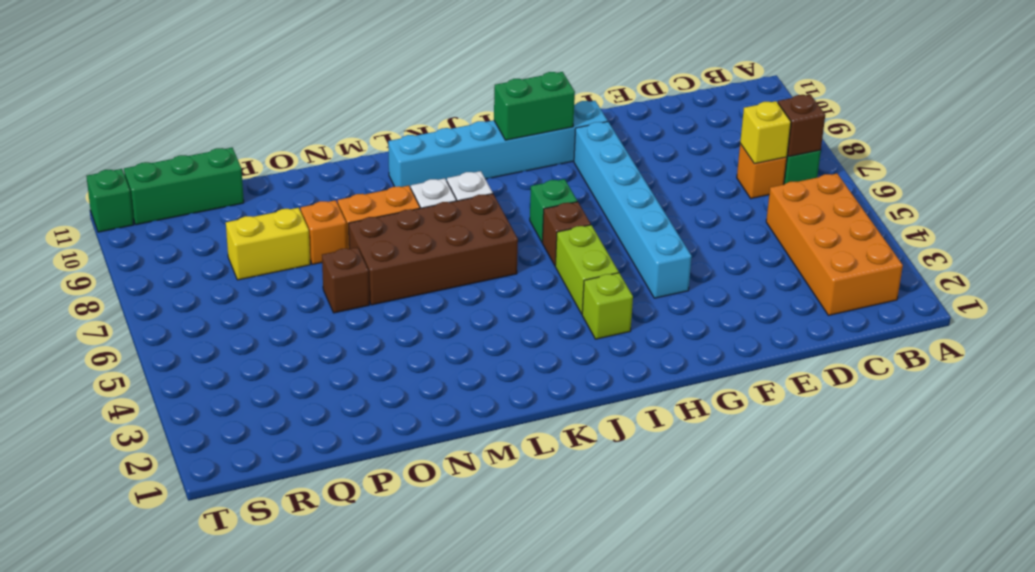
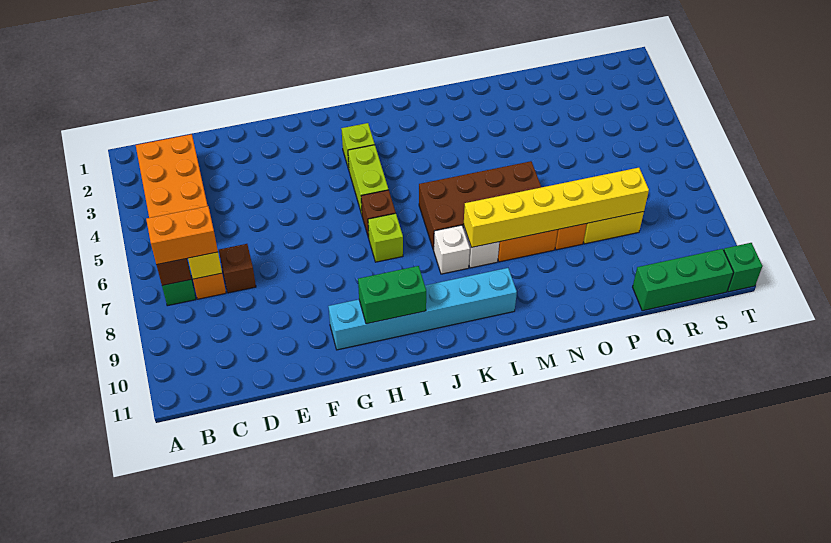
none -> orange brick B7:C7 level 3
cyan brick G4:G9 level 1 -> none
green brick I7 level 1 -> lime brick I7 level 1
none -> yellow brick L8:Q8 level 2
brown brick O6 level 1 -> brown brick D7 level 1

